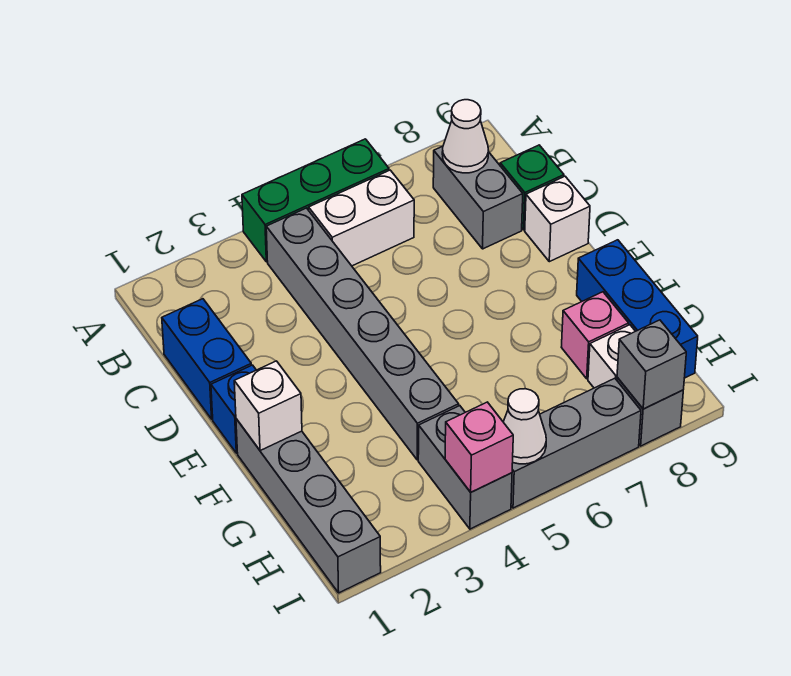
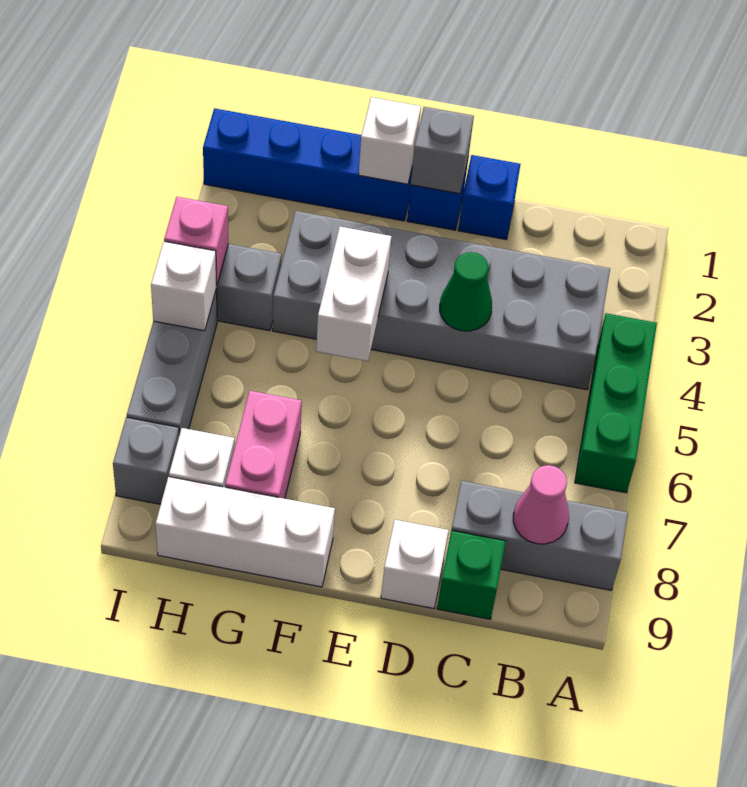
grey brick B4:G4 level 1 -> grey brick B3:G4 level 1
white brick B5:B6 level 1 -> white brick F4:F5 level 2
grey brick B8:C8 level 1 -> grey brick A8:C8 level 1
white cone B8 level 2 -> pink cone B8 level 2
blue brick C1:D1 level 1 -> blue brick D1 level 1
none -> green cone D4 level 2
grey brick F1:I1 level 1 -> blue brick F1:I1 level 1
blue brick F9:H9 level 1 -> white brick F9:H9 level 1
pink brick G8 level 1 -> pink brick G7:G8 level 1
white cone I5 level 2 -> white brick I5 level 2
grey brick I8 level 2 -> grey brick E1 level 2

